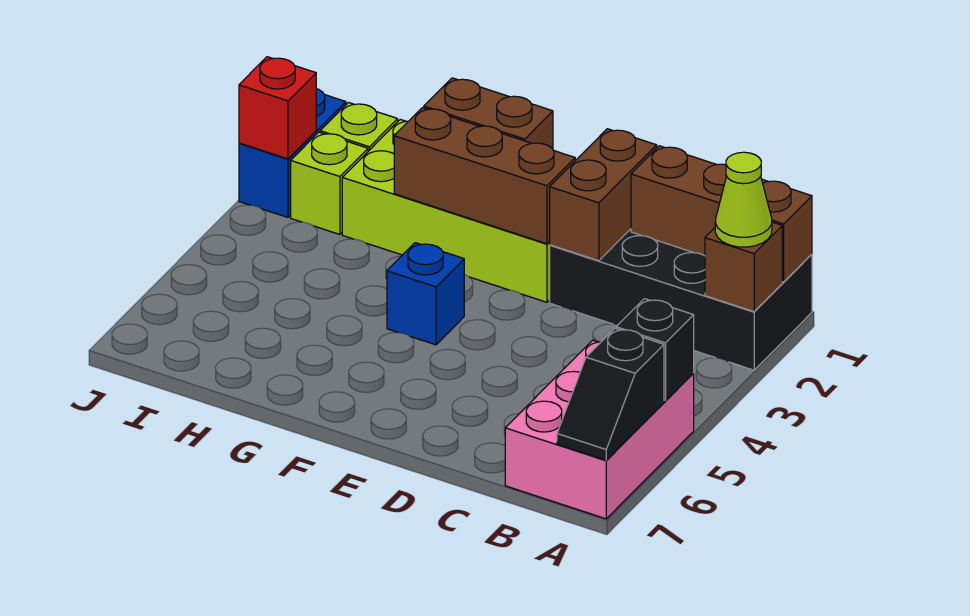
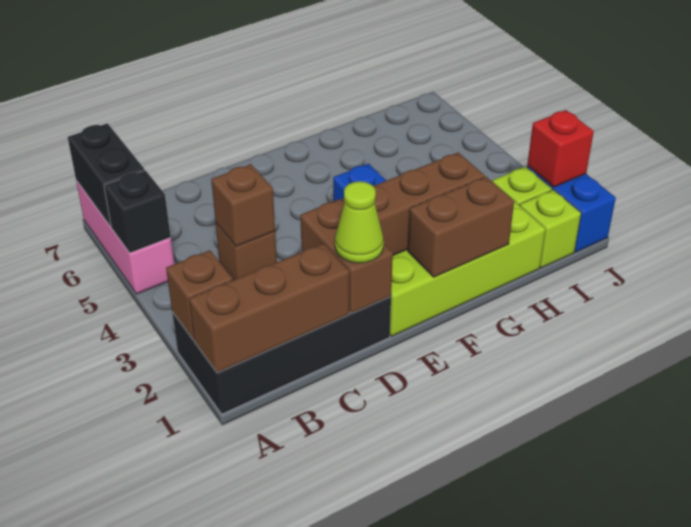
lime cone A2 level 3 -> lime cone D1 level 3
pink brick A5:B7 level 1 -> pink brick A5:A7 level 1
black slope A6:A7 level 2 top 6 -> black brick A6:A7 level 2
none -> brown brick C4 level 1
none -> brown brick C4 level 2

